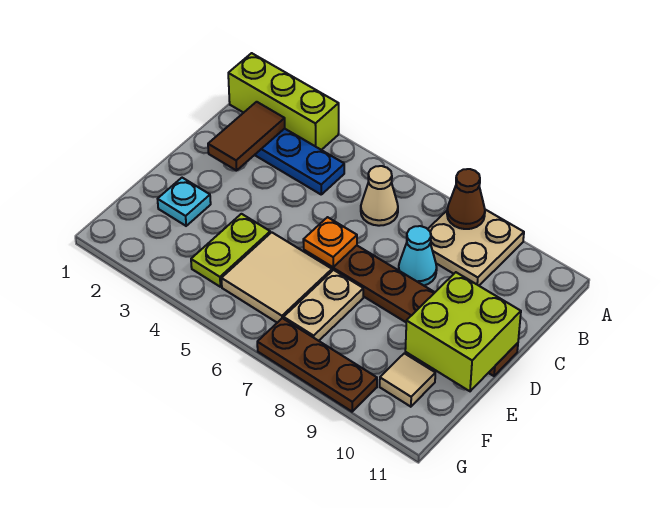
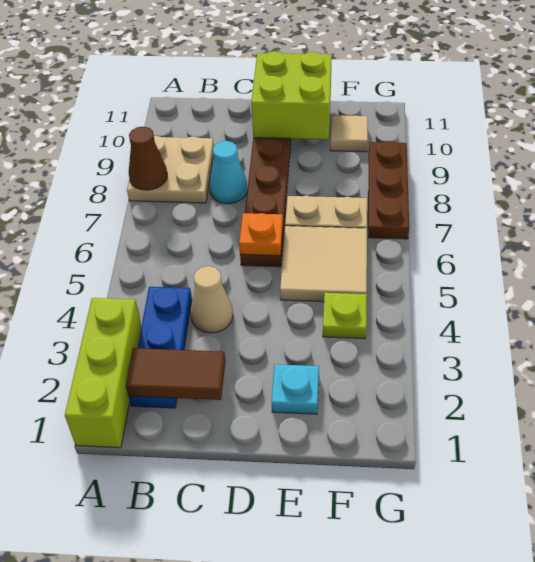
tan cone B6 level 1 -> tan cone C4 level 1
lime plate E4:F4 level 1 -> lime plate F4 level 1

